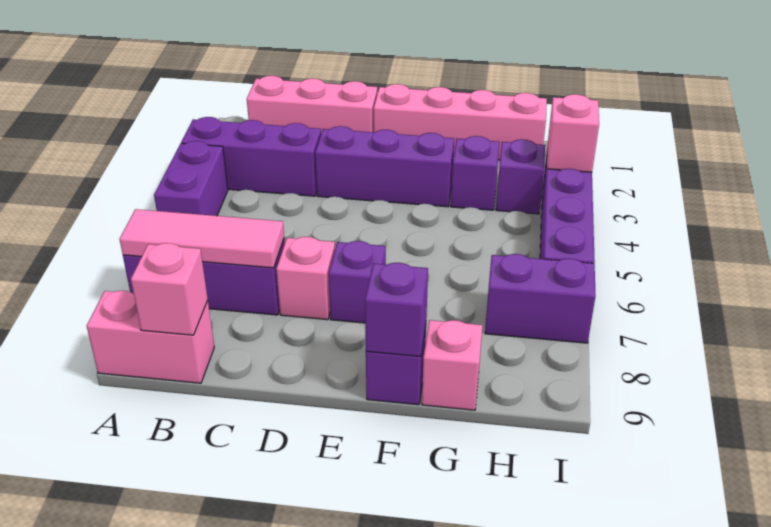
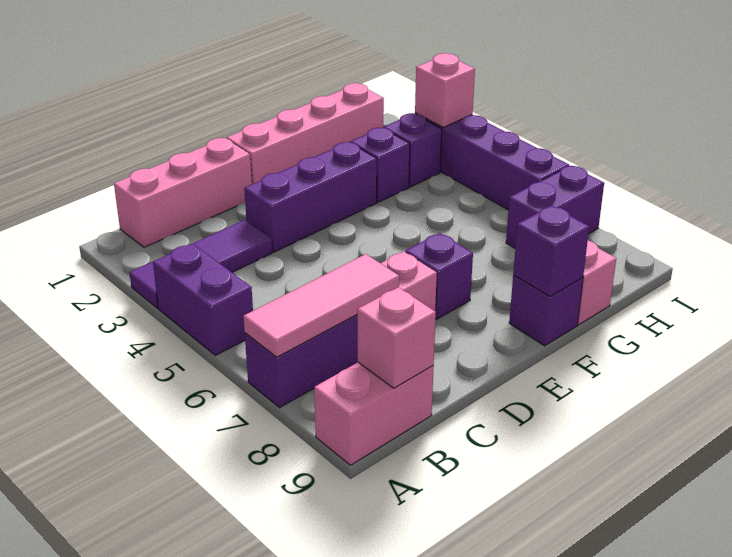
purple brick A3:C3 level 1 -> purple tile A3:C3 level 1

